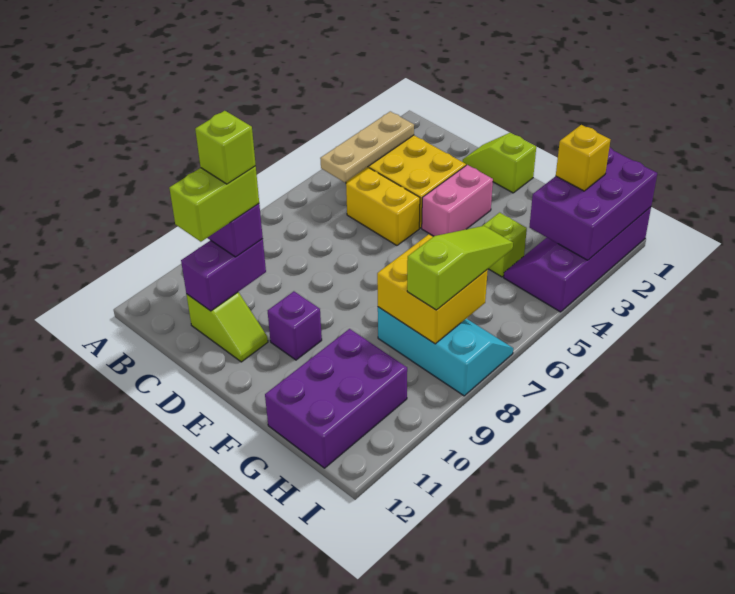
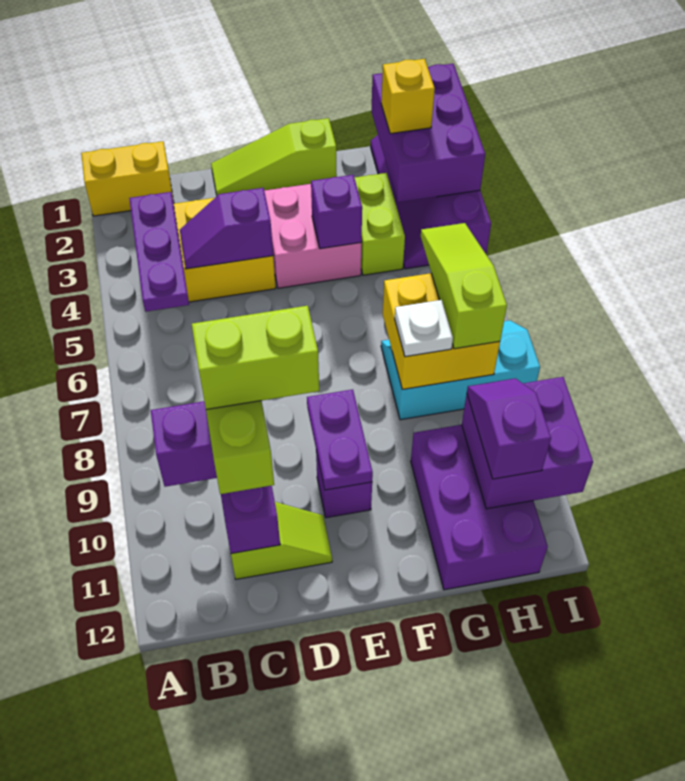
tan plate B3:B5 level 2 -> purple plate B3:B5 level 2
none -> purple slope C4:D4 level 2 top D
yellow brick C5:D5 level 1 -> yellow brick A1:B1 level 1
lime brick C10 level 5 -> lime brick C10:D10 level 5
lime slope D1:E1 level 1 top E -> lime slope D1:F1 level 1 top F
pink brick E3:E4 level 1 -> pink brick E3:F4 level 1
none -> purple plate E9:E10 level 2
none -> purple brick F4 level 2
lime brick G4 level 1 -> lime brick G3:G4 level 1
none -> white plate G8 level 3
none -> purple brick H10:I11 level 2
none -> purple slope H10:H11 level 3 top 11

